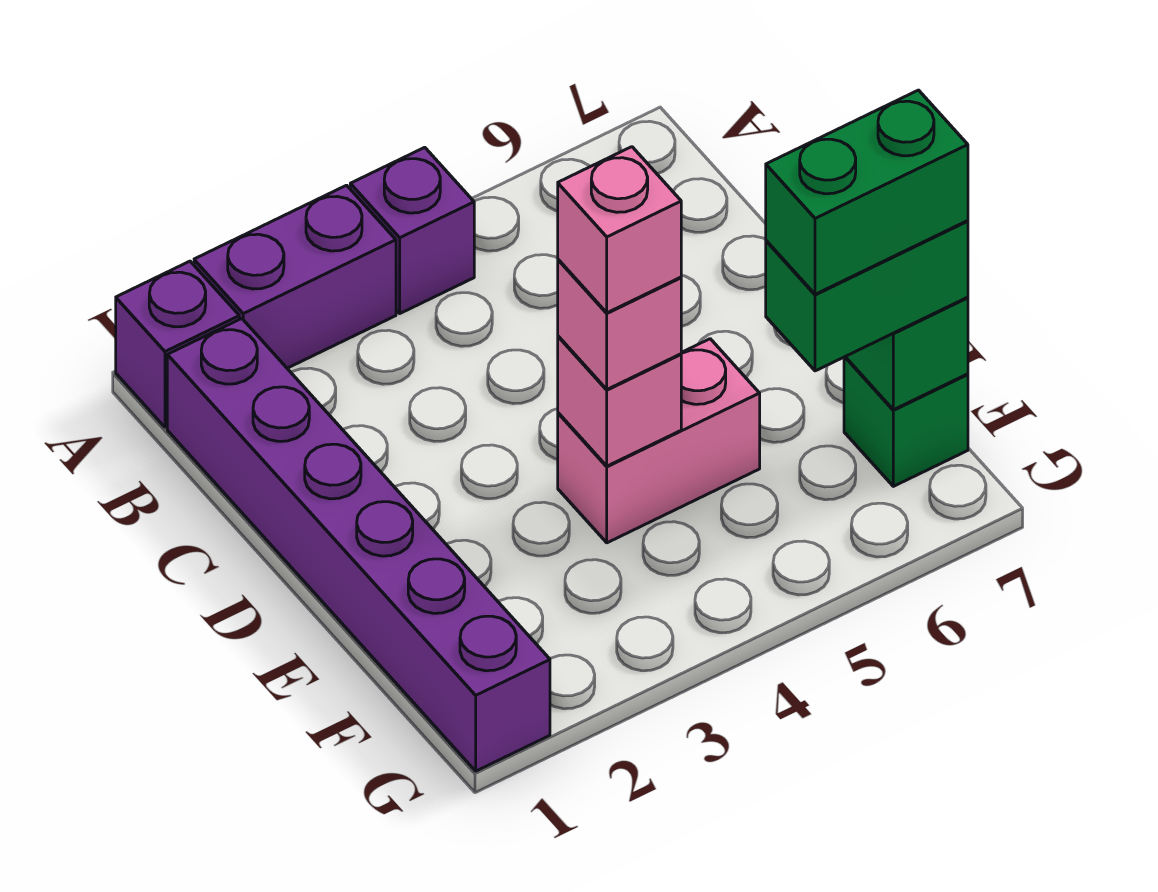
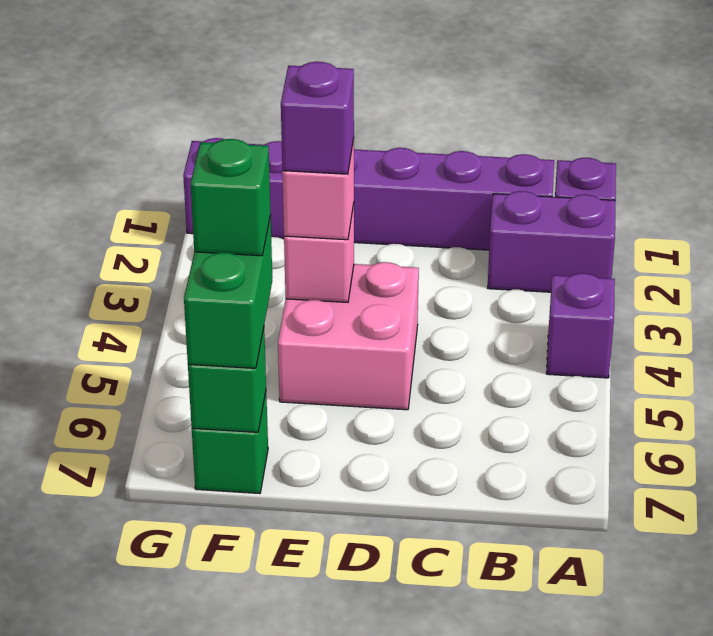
purple brick A2:A3 level 1 -> purple brick A2:B2 level 1
pink brick E4:E5 level 1 -> pink brick D4:E5 level 1
pink brick E4 level 4 -> purple brick E4 level 4
green brick F6:F7 level 4 -> green brick F6 level 4

